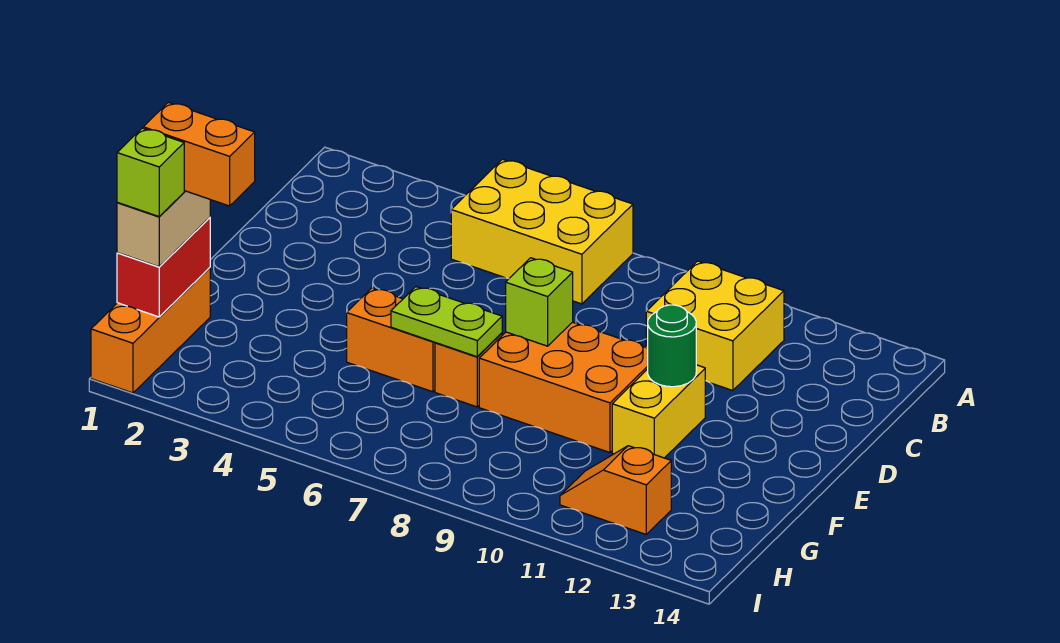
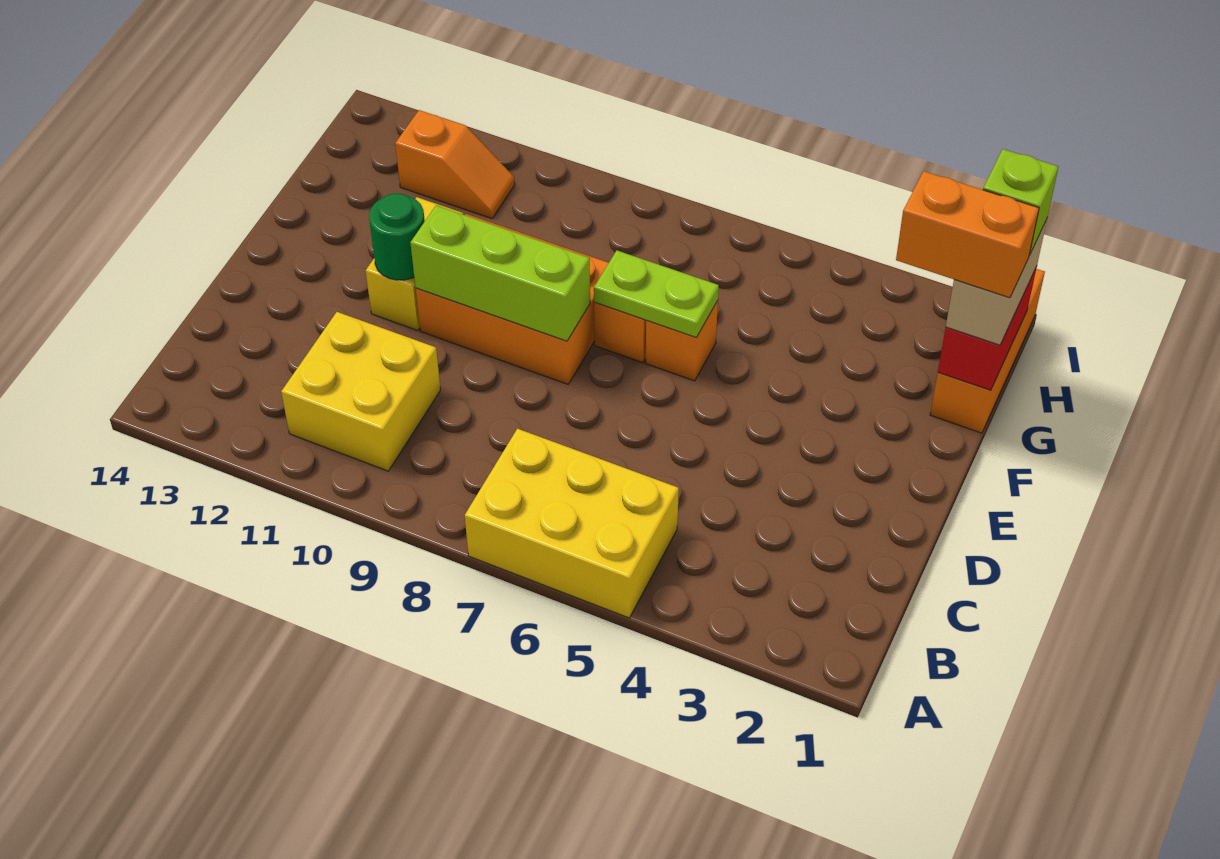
lime brick E8 level 2 -> lime brick E8:E10 level 2
orange brick F5:F6 level 1 -> orange brick F6 level 1

